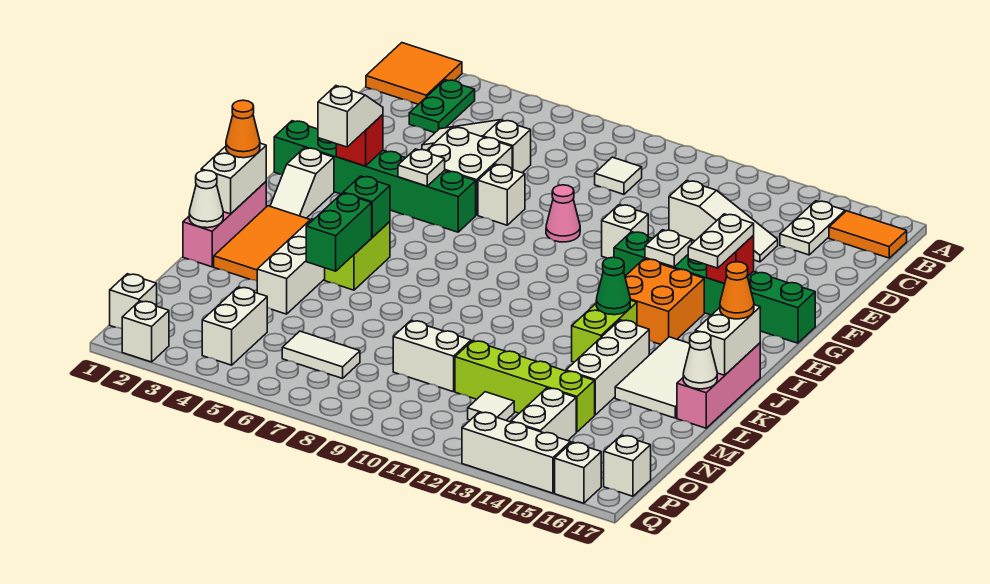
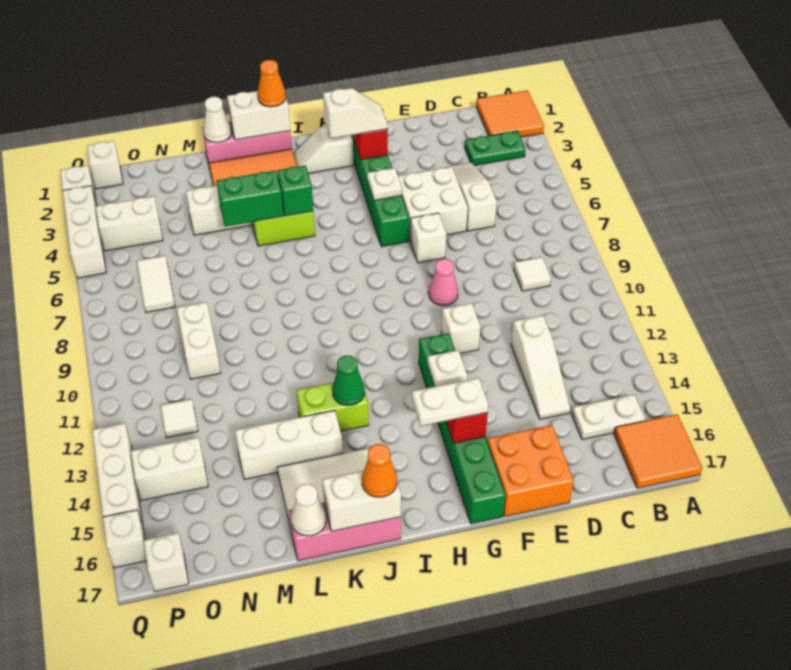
orange tile B16:B17 level 1 -> orange tile A16:B17 level 1
orange brick H13:I14 level 1 -> orange brick E16:F17 level 1
lime brick N11:N14 level 1 -> none
none -> white brick Q3:Q5 level 1

